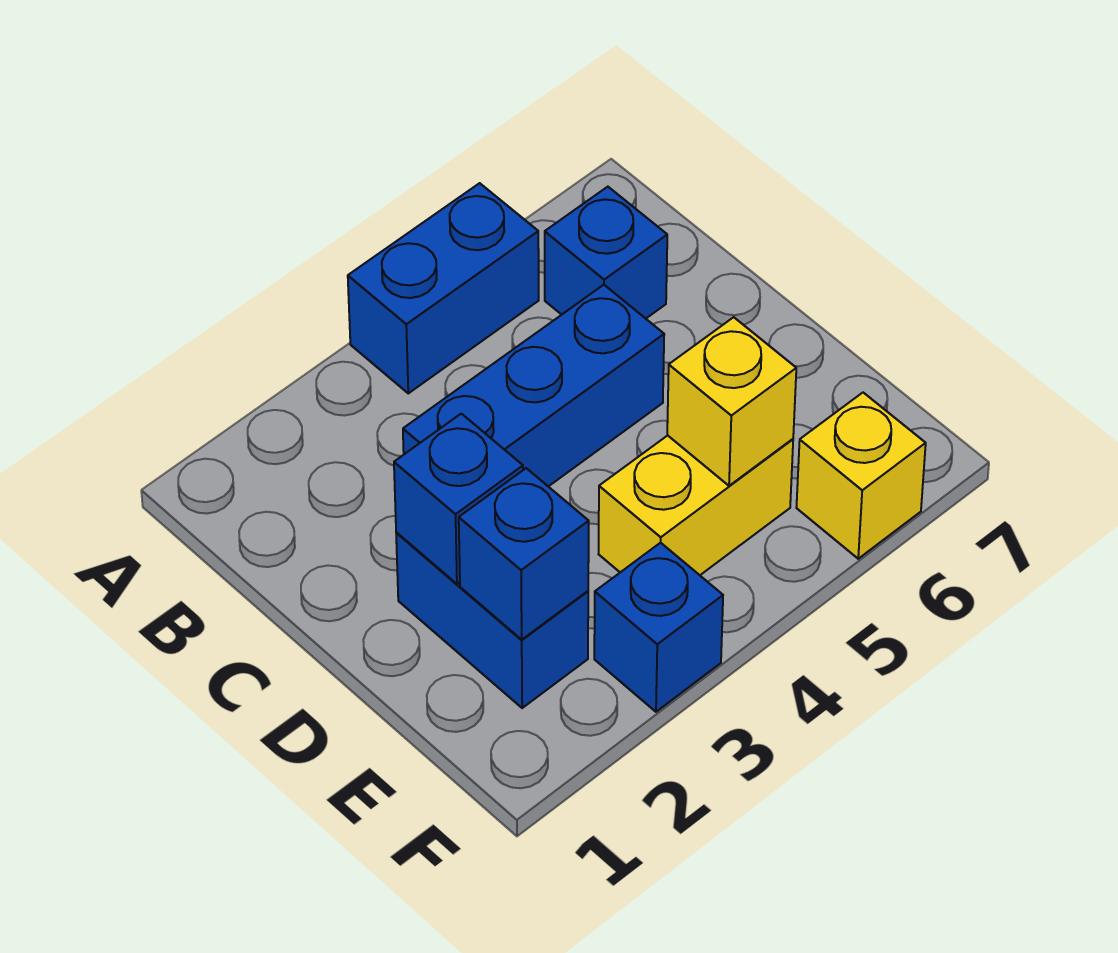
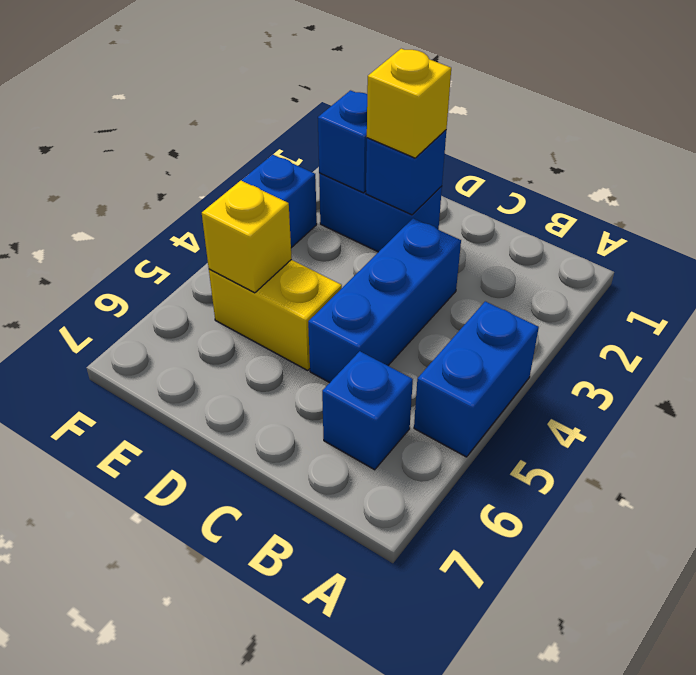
yellow brick E4:E5 level 1 -> yellow brick D5:E5 level 1
yellow brick F6 level 1 -> yellow brick D2 level 3

